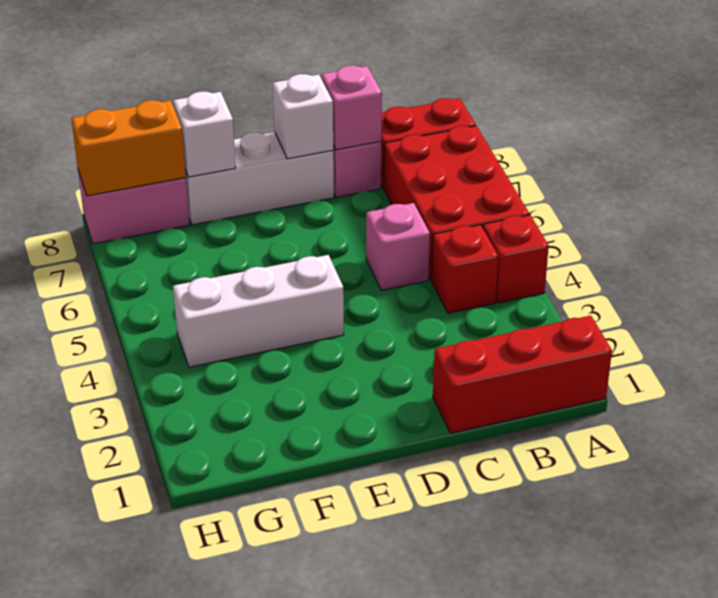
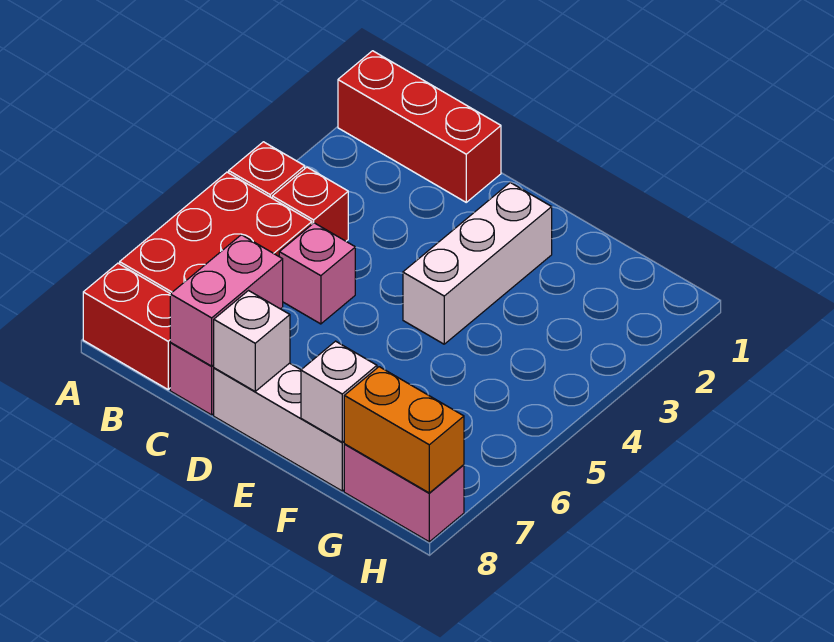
pink brick C8 level 2 -> pink brick C7:C8 level 2
white brick E4:G4 level 1 -> white brick E2:E4 level 1

